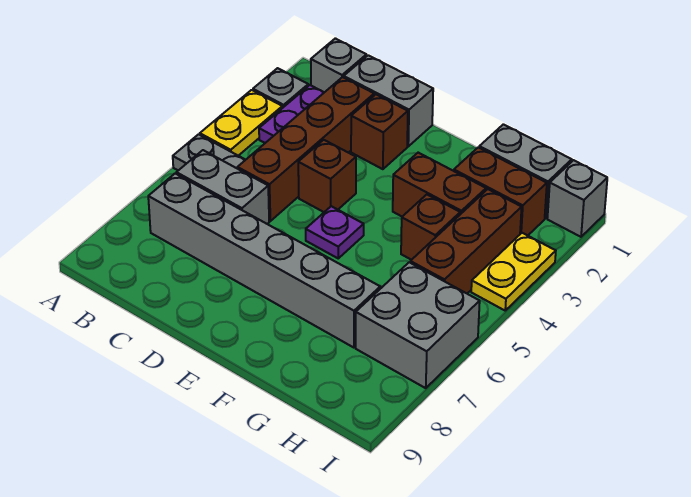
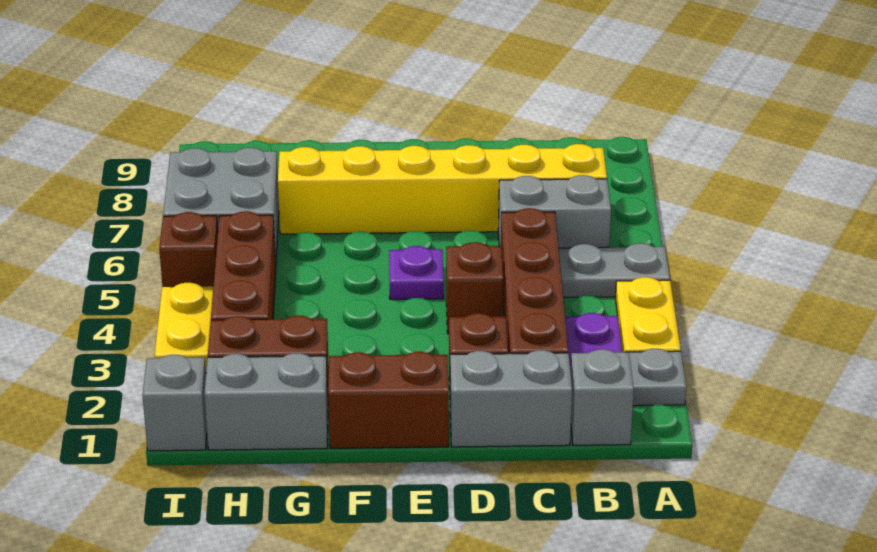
grey brick B7:G7 level 1 -> yellow brick B7:G7 level 1
brown brick F3:G3 level 1 -> brown brick E1:F1 level 1
brown brick G4 level 1 -> brown brick I5 level 1

